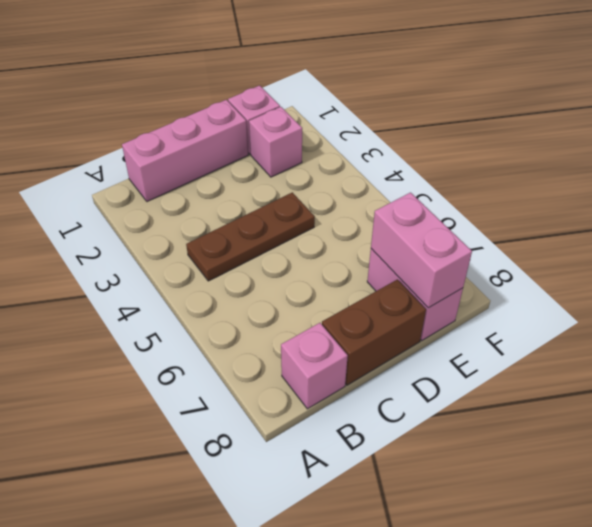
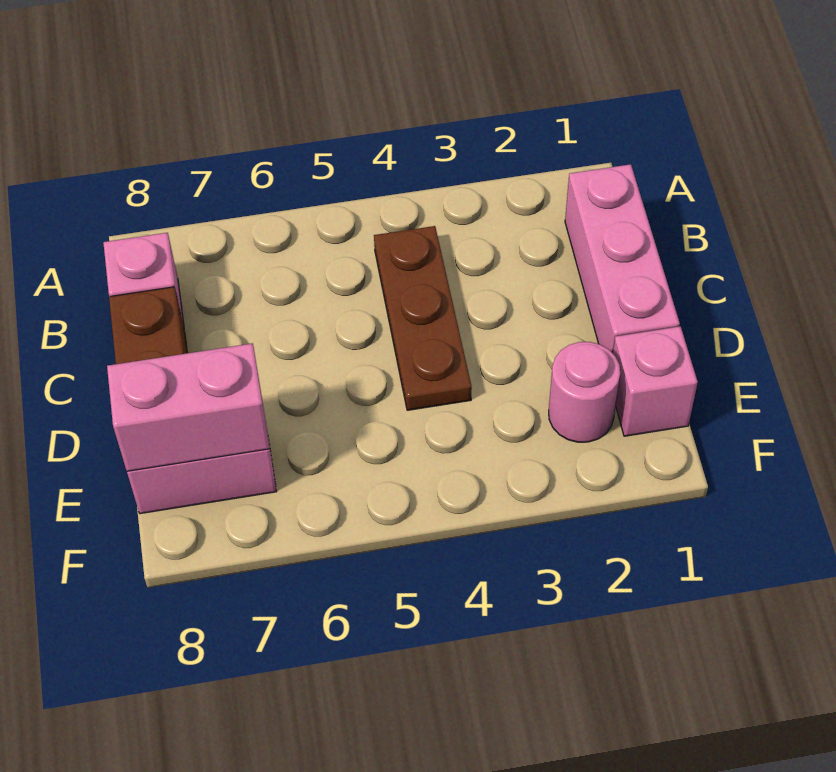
pink brick E2 level 1 -> pink round brick E2 level 1

